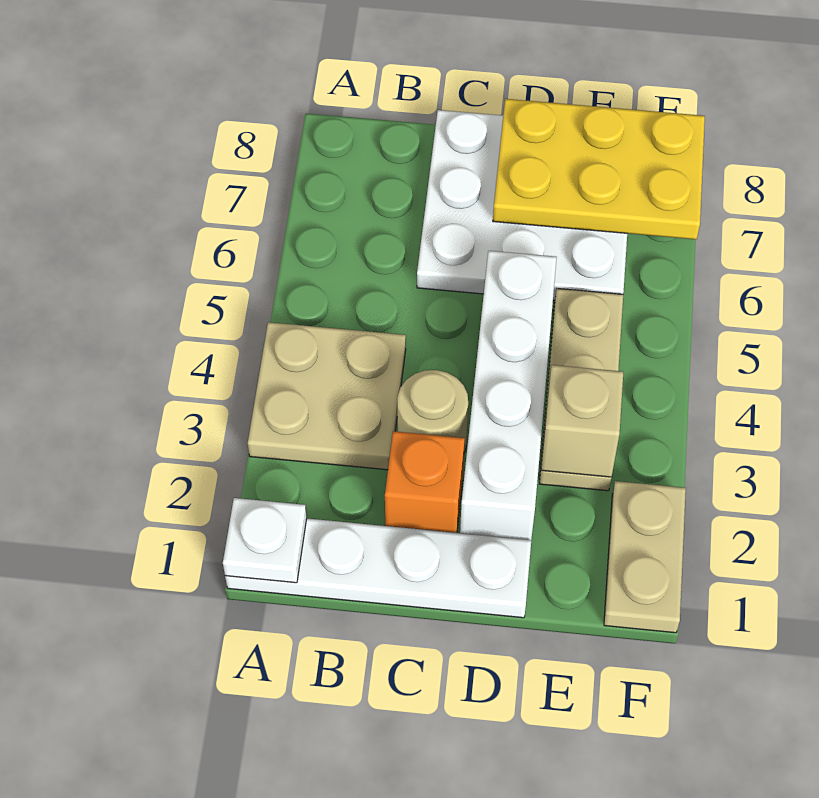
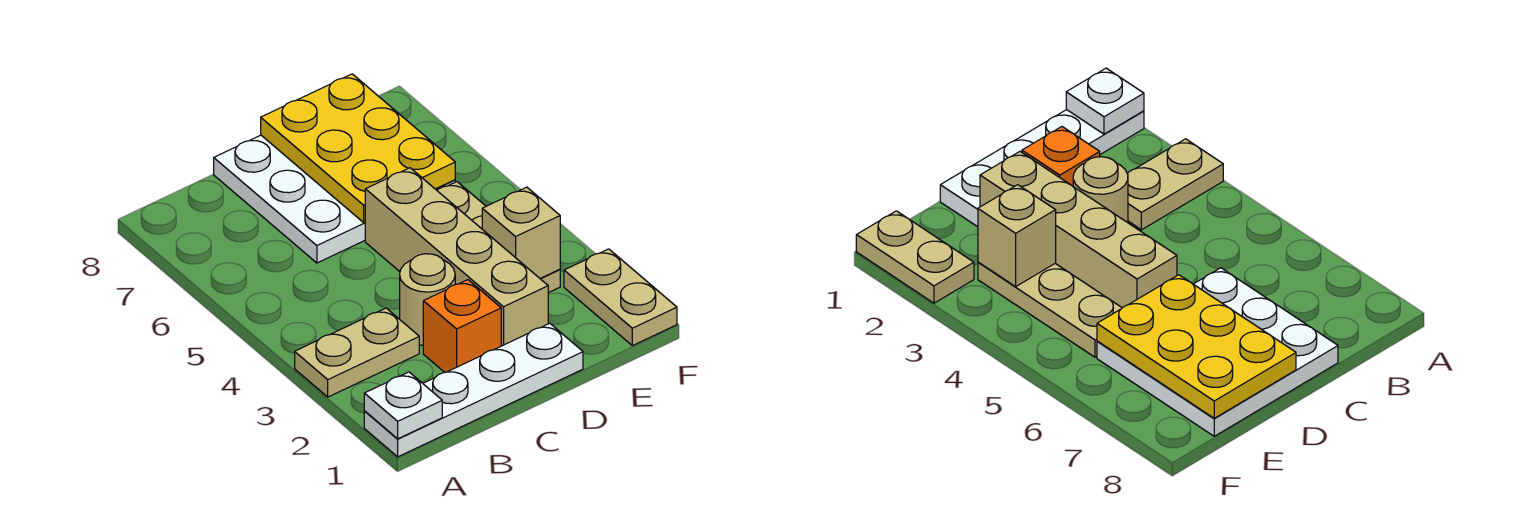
tan plate A3:B4 level 1 -> tan plate A3:B3 level 1
white brick D2:D5 level 1 -> tan brick D2:D5 level 1
yellow plate D7:F8 level 2 -> yellow plate D6:E8 level 2

